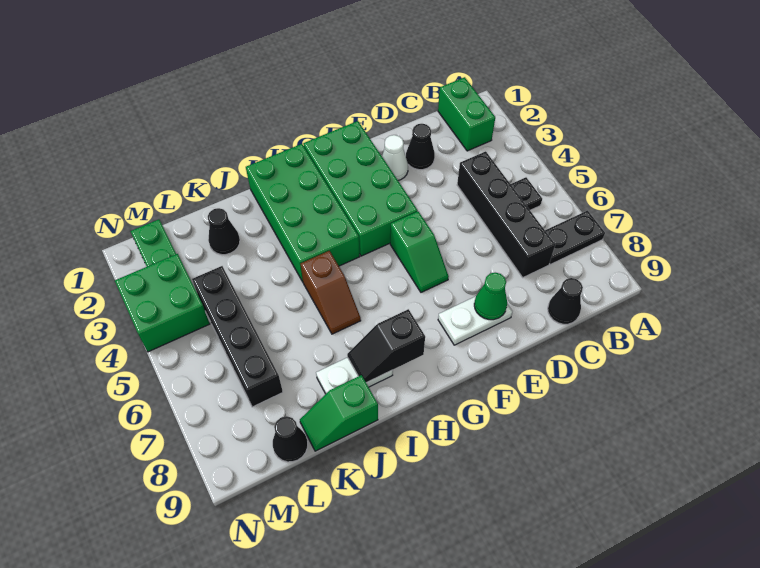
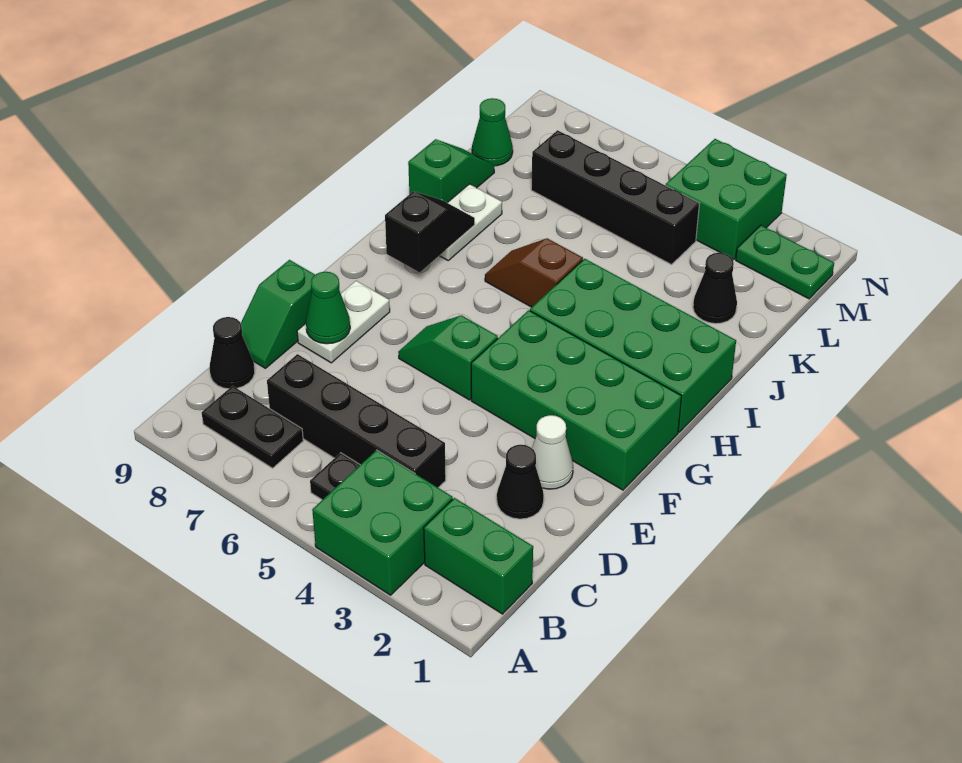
none -> green brick A3:B4 level 1
black plate A7:B7 level 1 -> black plate B7:B8 level 1
none -> green slope D9:E9 level 1 top E
black cone L9 level 1 -> green cone L9 level 1

